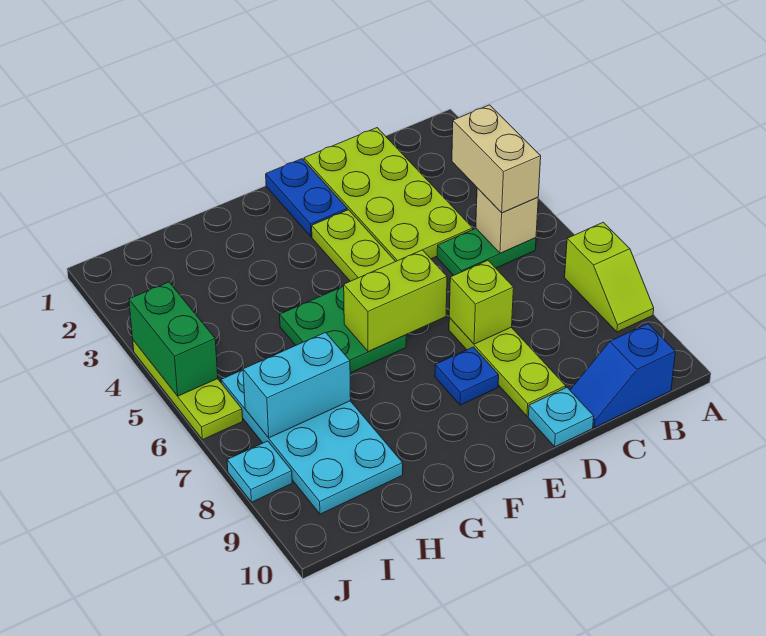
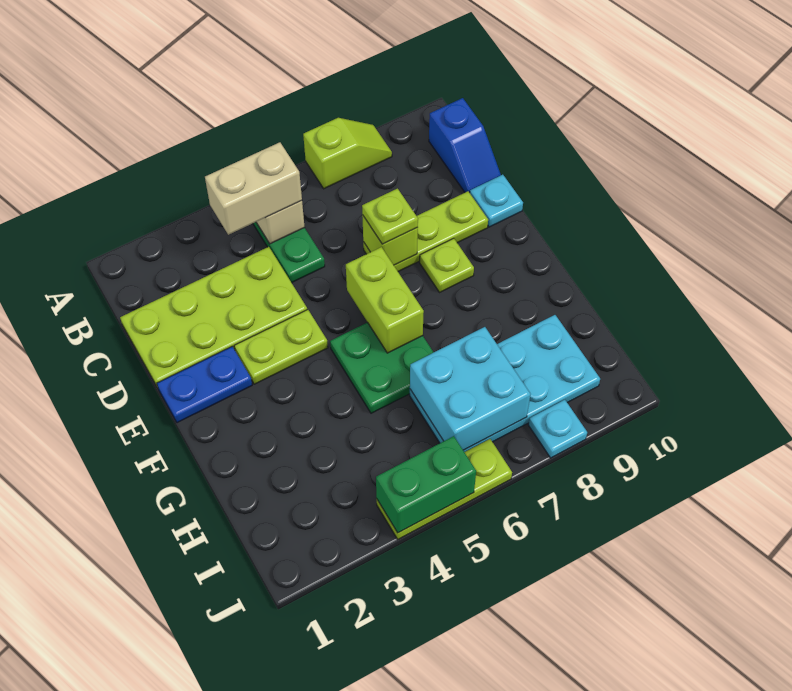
none -> lime plate D7 level 3
blue plate E8 level 1 -> lime plate E8 level 1
cyan brick H7:I7 level 2 -> cyan brick H6:I7 level 2

